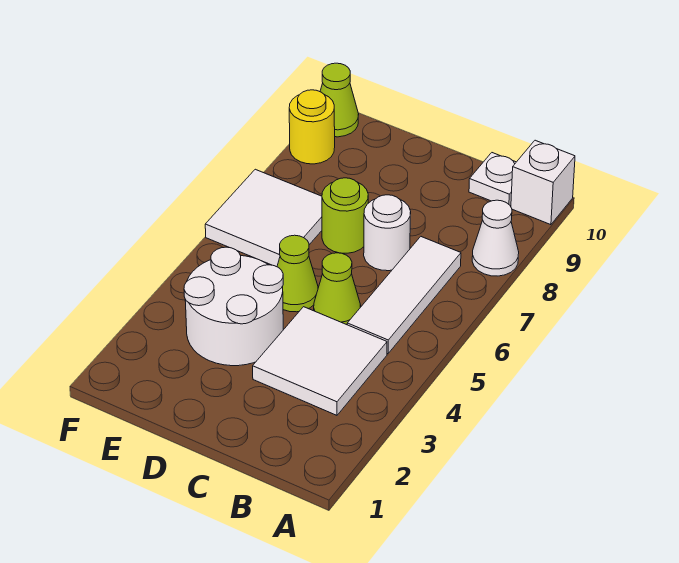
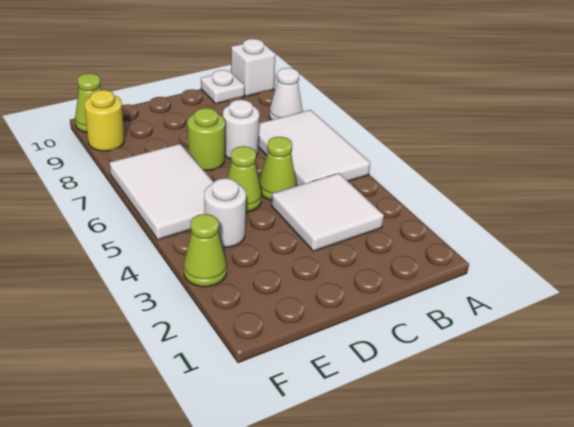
white tile B5:B7 level 1 -> white tile A5:B7 level 1
white round brick D3:E4 level 1 -> white round brick E4 level 1
white tile E6:F7 level 1 -> white tile E5:F7 level 1
none -> lime cone F3 level 1

